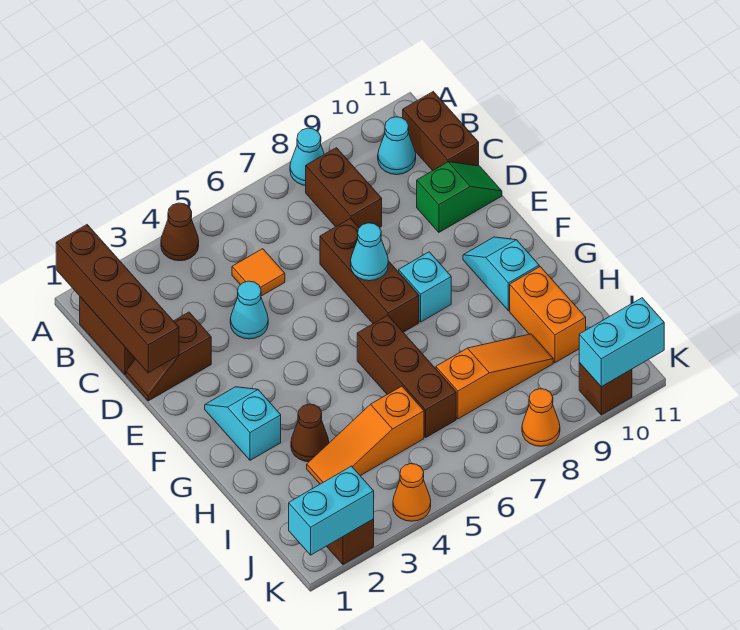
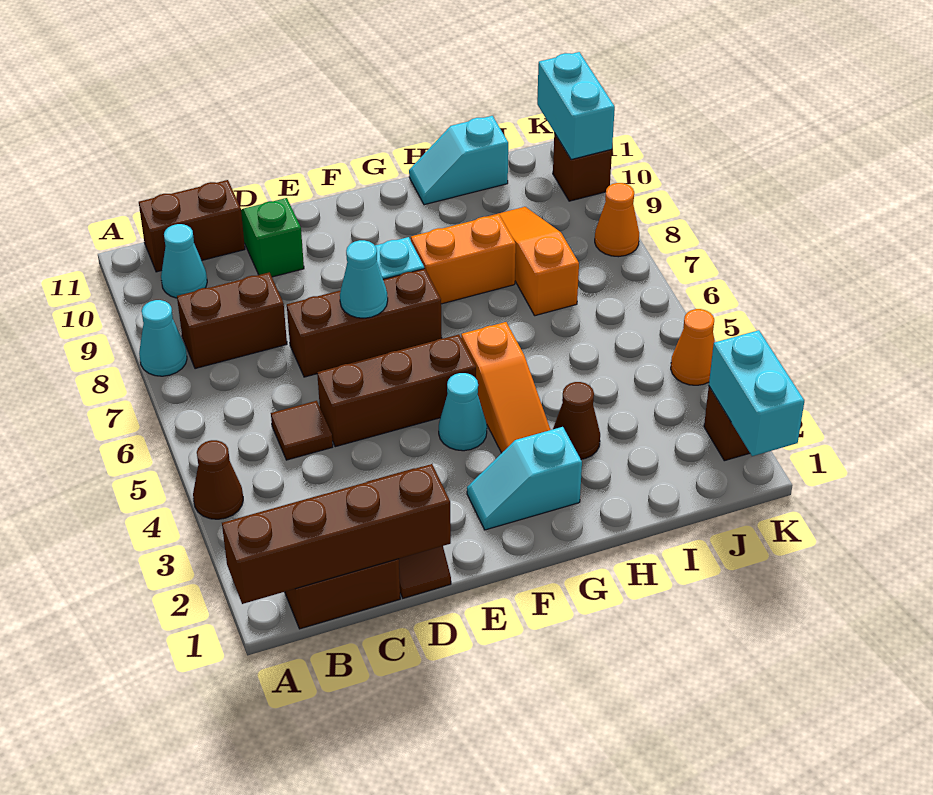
orange tile C5 level 1 -> brown tile C5 level 1
cyan cone D4 level 1 -> cyan cone F4 level 1
cyan slope F10:G10 level 1 top G -> cyan slope H11:I11 level 1 top I
brown brick G6:I6 level 1 -> brown brick D5:F5 level 1
orange brick H10:I10 level 1 -> orange brick G8:H8 level 1
orange slope I3:I5 level 1 top 5 -> orange slope G3:G5 level 1 top 5

